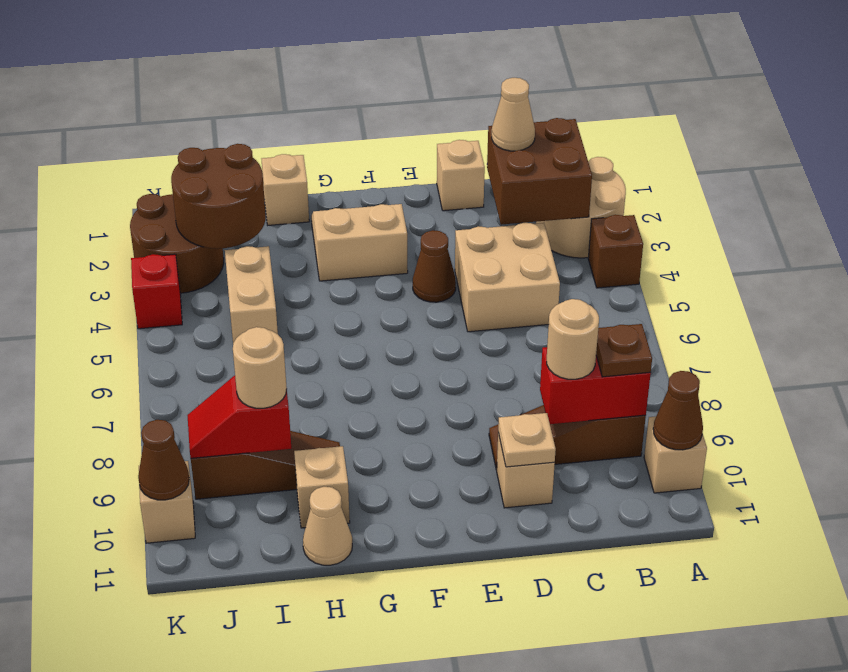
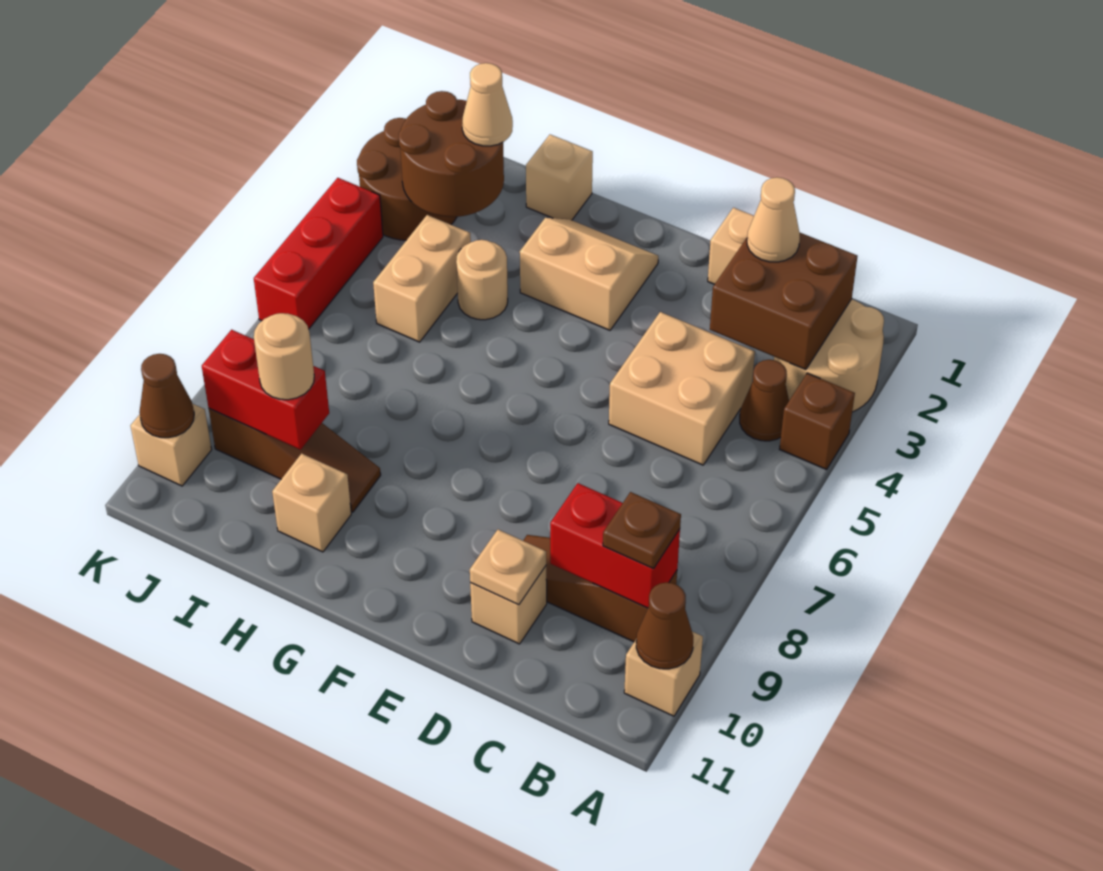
tan round brick C9 level 3 -> tan round brick H4 level 1
brown cone E4 level 1 -> brown cone B4 level 1
tan cone H11 level 1 -> tan cone I2 level 3
red slope I9:J9 level 2 top I -> red brick I9:J9 level 2
red brick K4 level 1 -> red brick K4:K6 level 1

